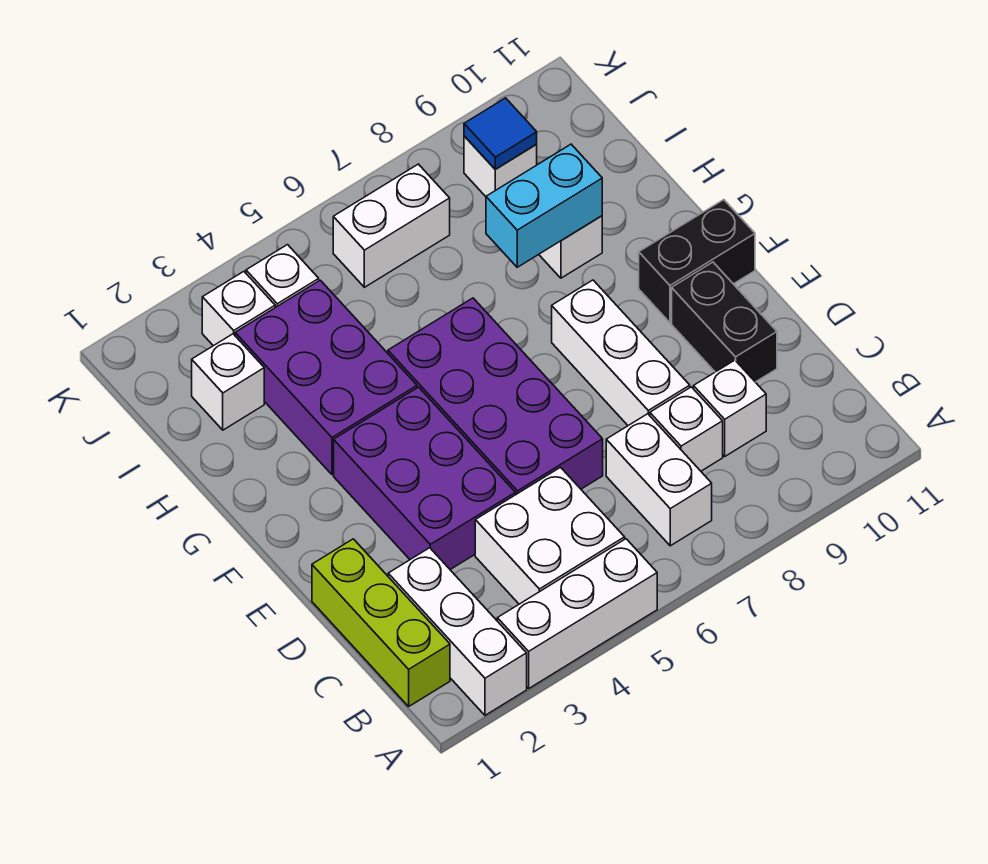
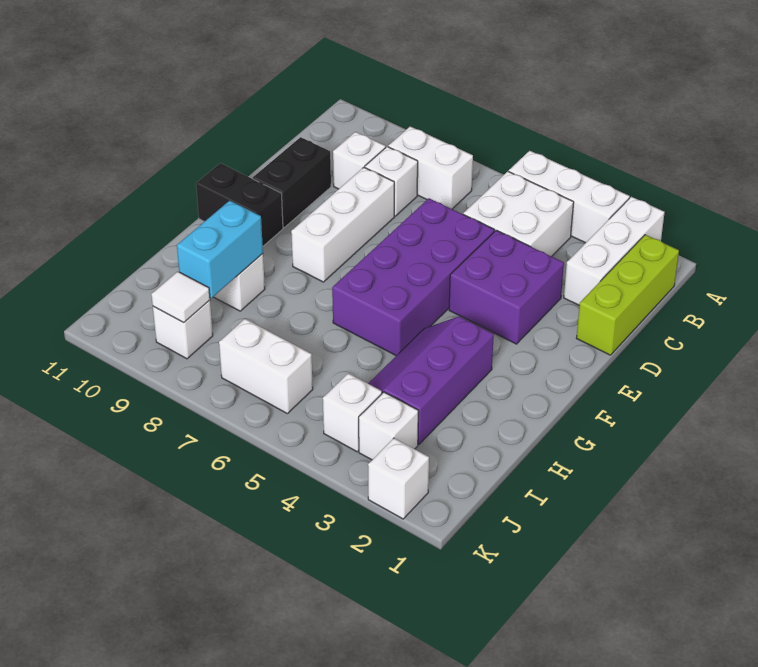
white brick B7:C7 level 1 -> white brick B7:B8 level 1
purple brick D3:F4 level 1 -> purple brick D3:E4 level 1
purple brick G3:I4 level 1 -> purple slope G3:I4 level 1 top 3
cyan brick H8:H9 level 2 -> cyan brick H9:I9 level 2
white brick I2 level 1 -> white brick K2 level 1
blue tile J9 level 2 -> white tile J9 level 2

